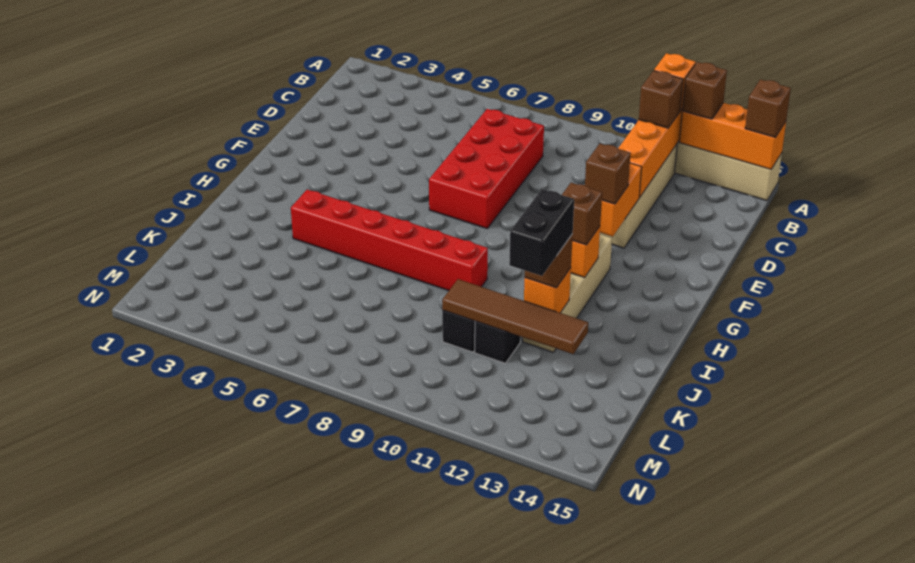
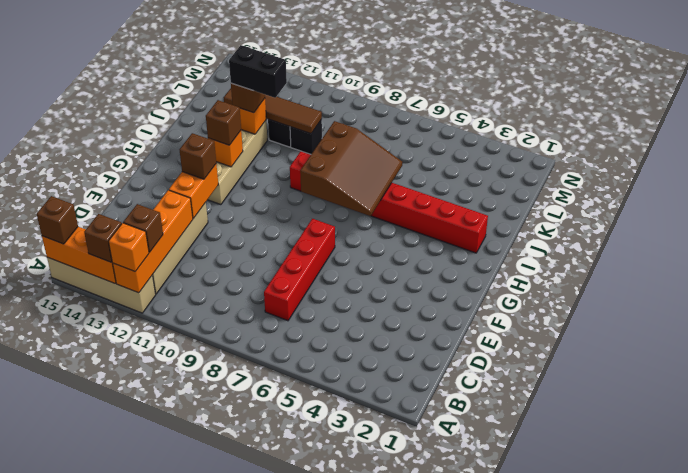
red brick C7:F8 level 1 -> red brick C7:F7 level 1
none -> brown slope H6:J8 level 2 top 8
red brick I4:I9 level 1 -> red brick I2:I9 level 1
black brick J12:K12 level 4 -> black brick J11:J12 level 4

